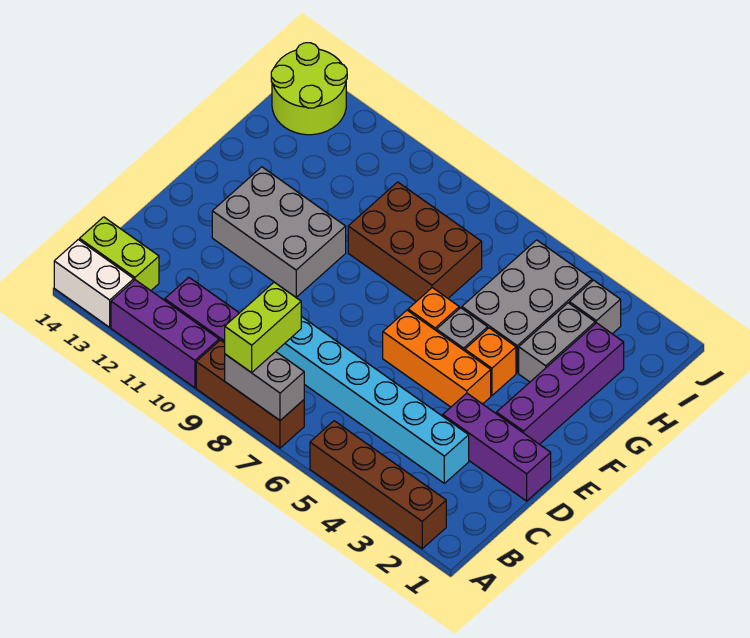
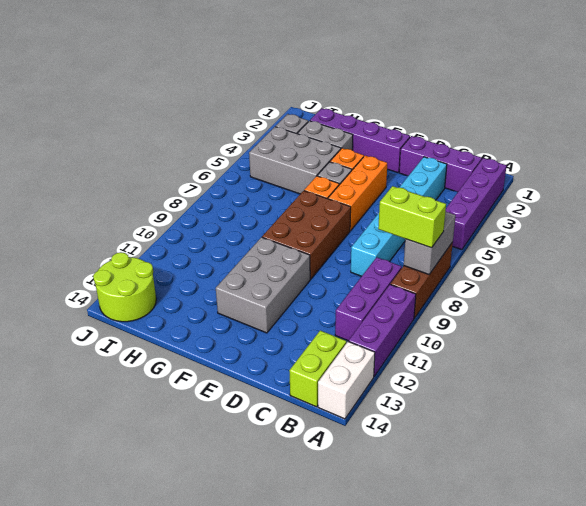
brown brick A2:A5 level 1 -> purple brick A2:A5 level 1
purple brick D1:D3 level 1 -> purple brick B2:D2 level 1
brown brick G7:H9 level 1 -> brown brick E7:F9 level 1

